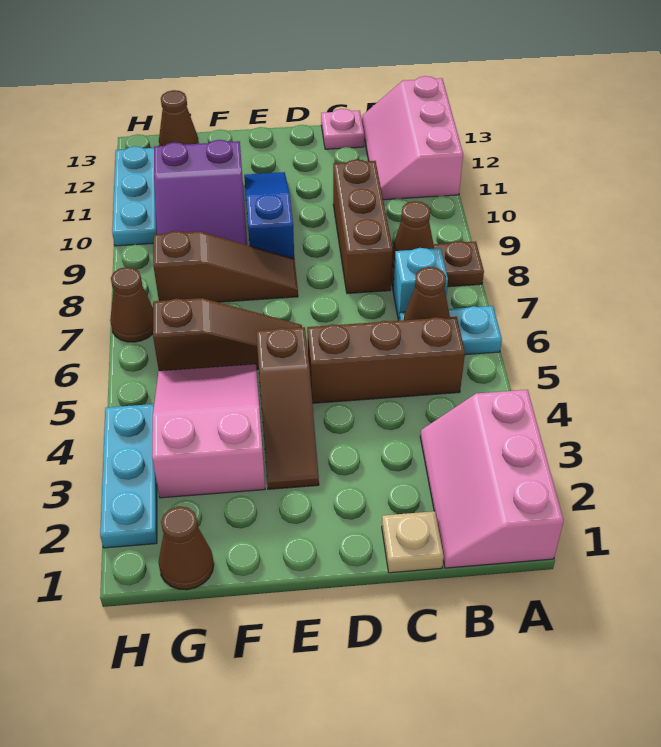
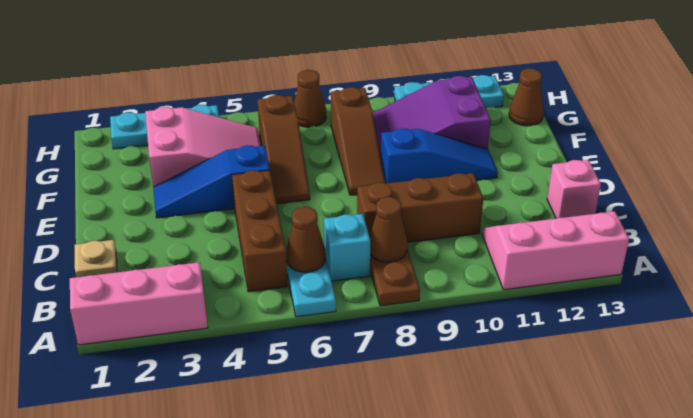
pink plate C13 level 1 -> pink brick C13 level 1
brown slope E3:E5 level 1 top 5 -> blue slope E3:E5 level 1 top 5
brown cone G1 level 1 -> none

